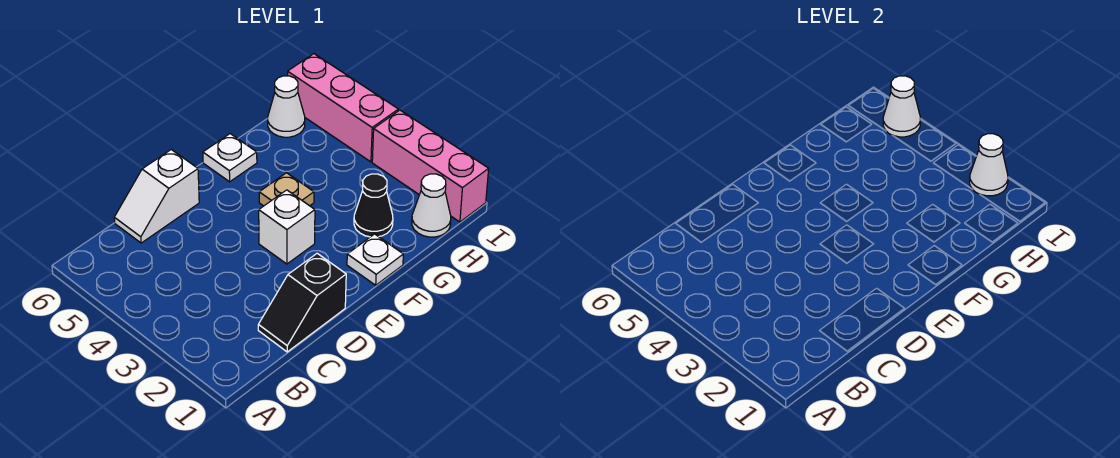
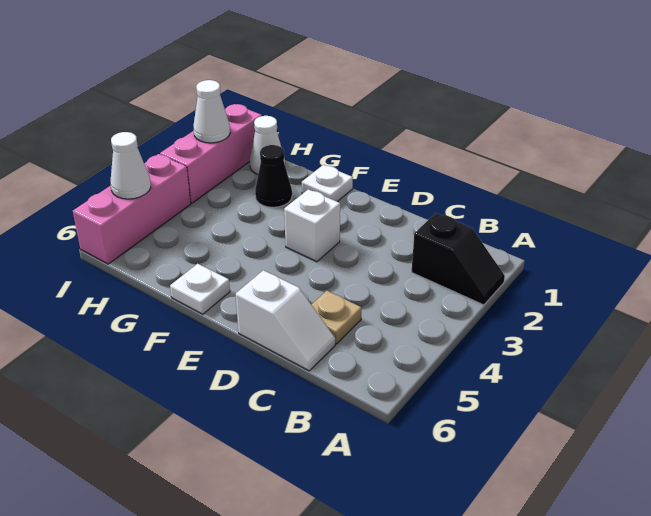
black slope C1:D1 level 1 top D -> black slope A2:B2 level 1 top B
tan plate F4 level 1 -> tan plate C5 level 1
white cone H6 level 1 -> none

